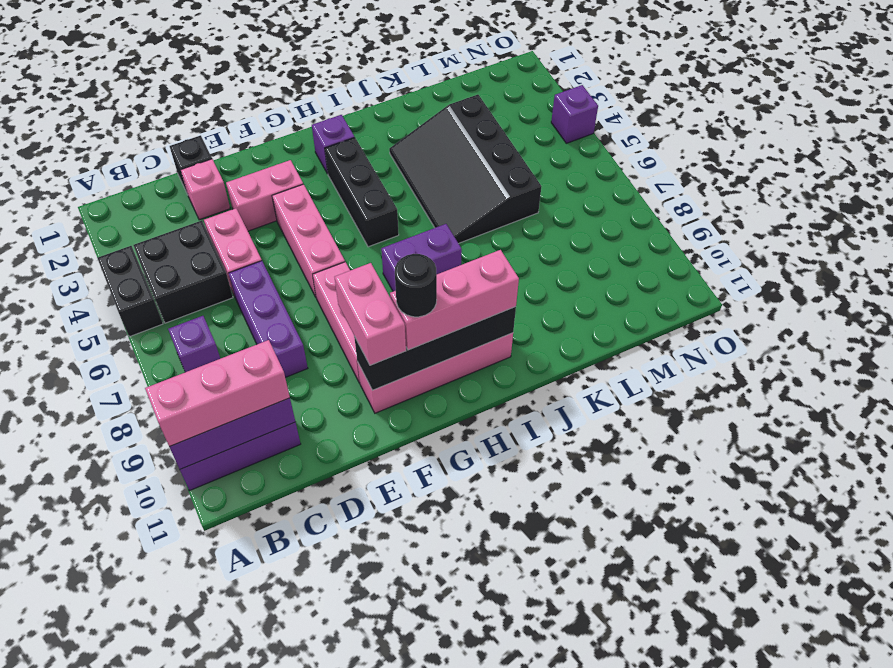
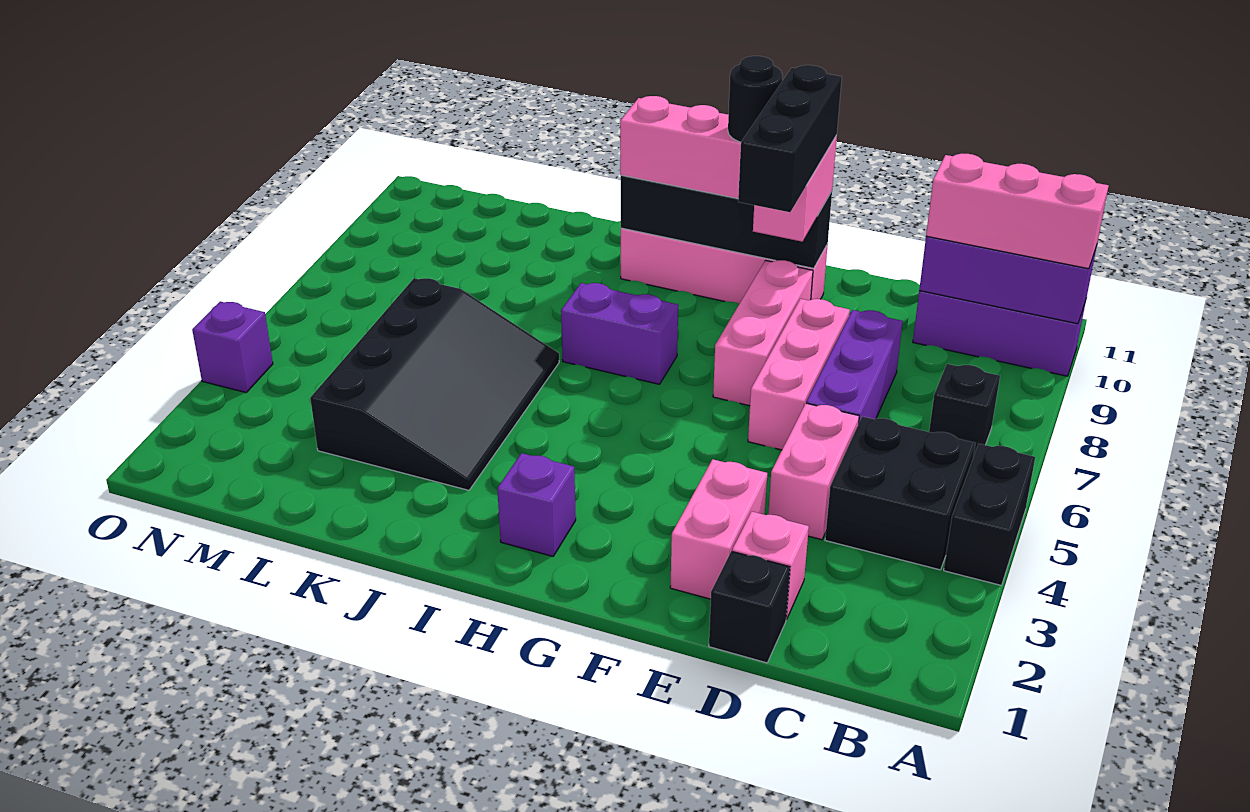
purple brick B7 level 1 -> black brick B7 level 1
pink brick E3:F3 level 1 -> pink brick E2:E3 level 1
pink brick F4:F6 level 1 -> pink brick E6:E8 level 1
black brick H3:H5 level 1 -> black brick F8:F10 level 4

